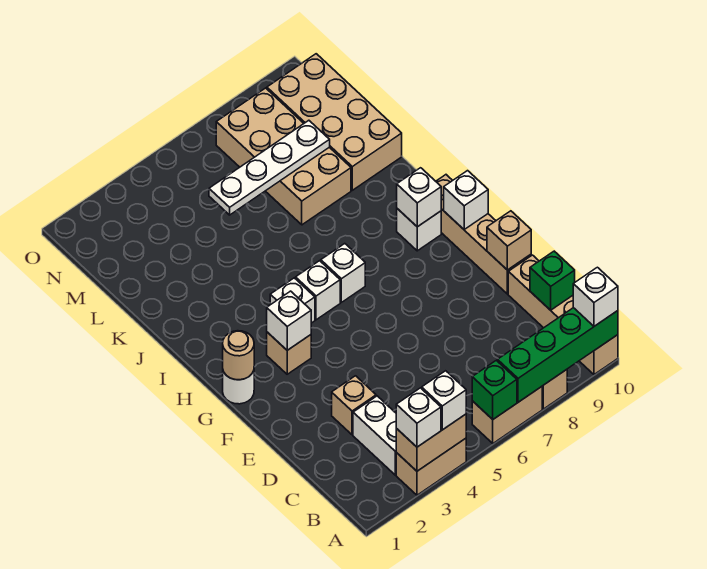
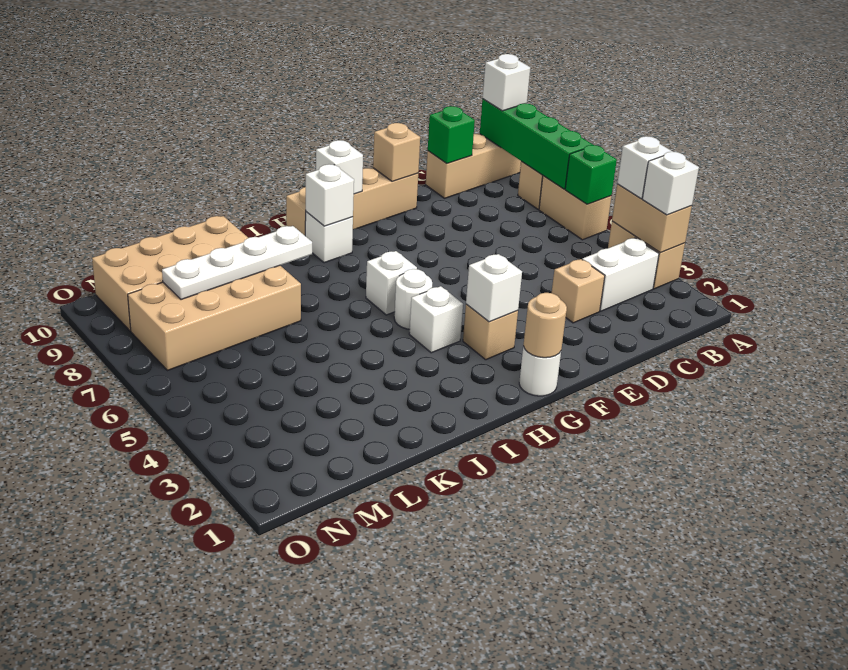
tan brick A10:D10 level 1 -> tan brick A10:C10 level 1
white brick H5 level 1 -> white round brick H5 level 1
white plate L5:L8 level 2 -> white plate J8:M8 level 2

